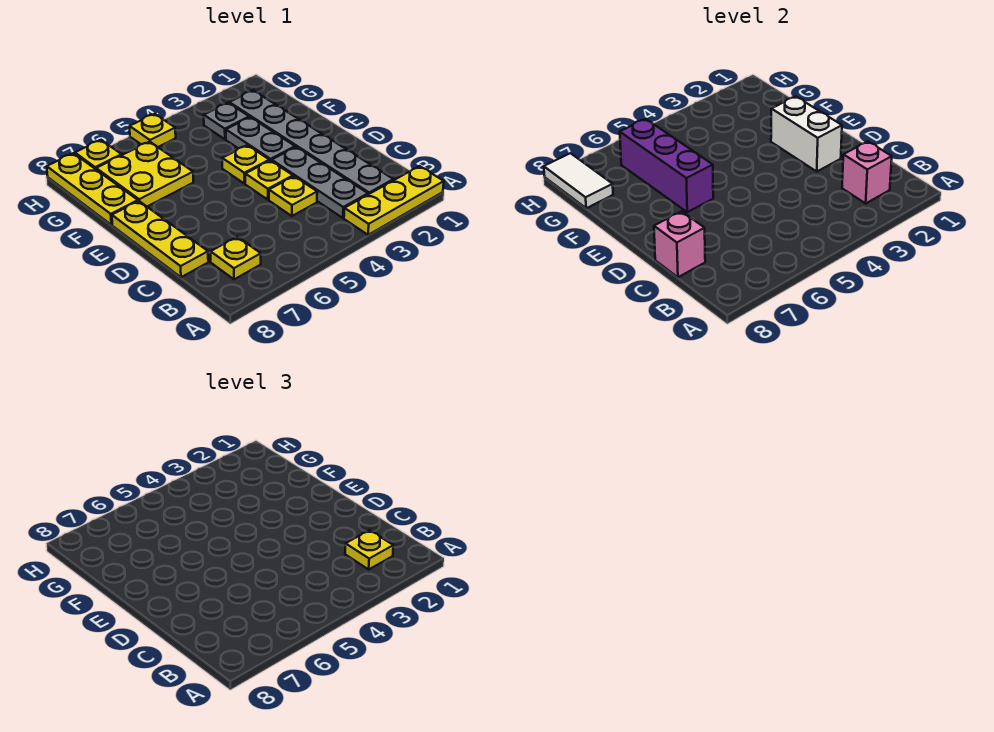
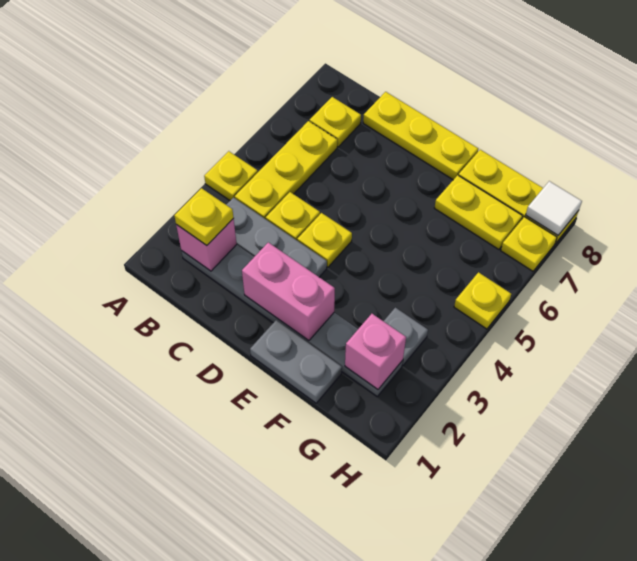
yellow plate A1:A3 level 1 -> yellow plate B4:B6 level 1
pink brick C8 level 2 -> pink brick G2 level 2
white brick D2:E2 level 2 -> pink brick D2:E2 level 2
grey plate E3:F3 level 1 -> grey plate E1:F1 level 1
yellow plate E4 level 1 -> yellow plate A4 level 1
purple brick E6:G6 level 2 -> none
yellow plate F6:G7 level 1 -> yellow plate F7:G7 level 1
white tile G8:H8 level 2 -> white tile H8 level 2

